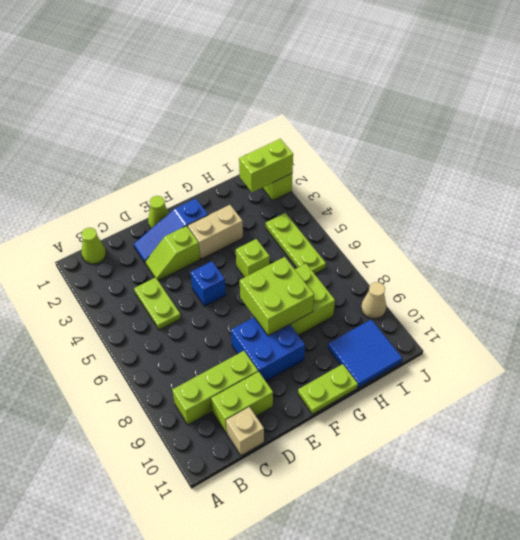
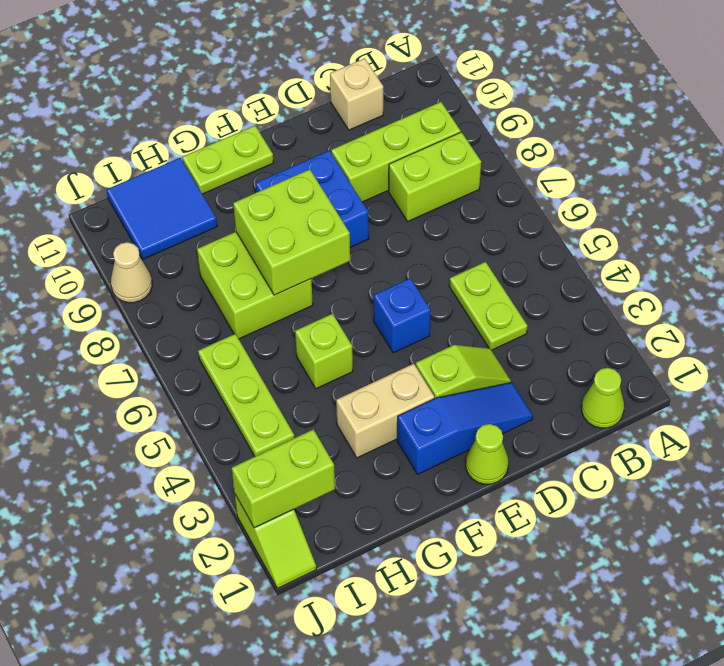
lime brick C10:D10 level 1 -> lime brick B8:C8 level 1

